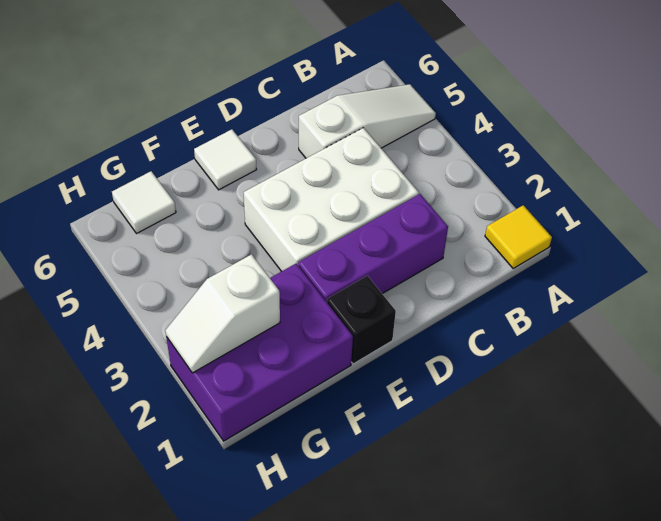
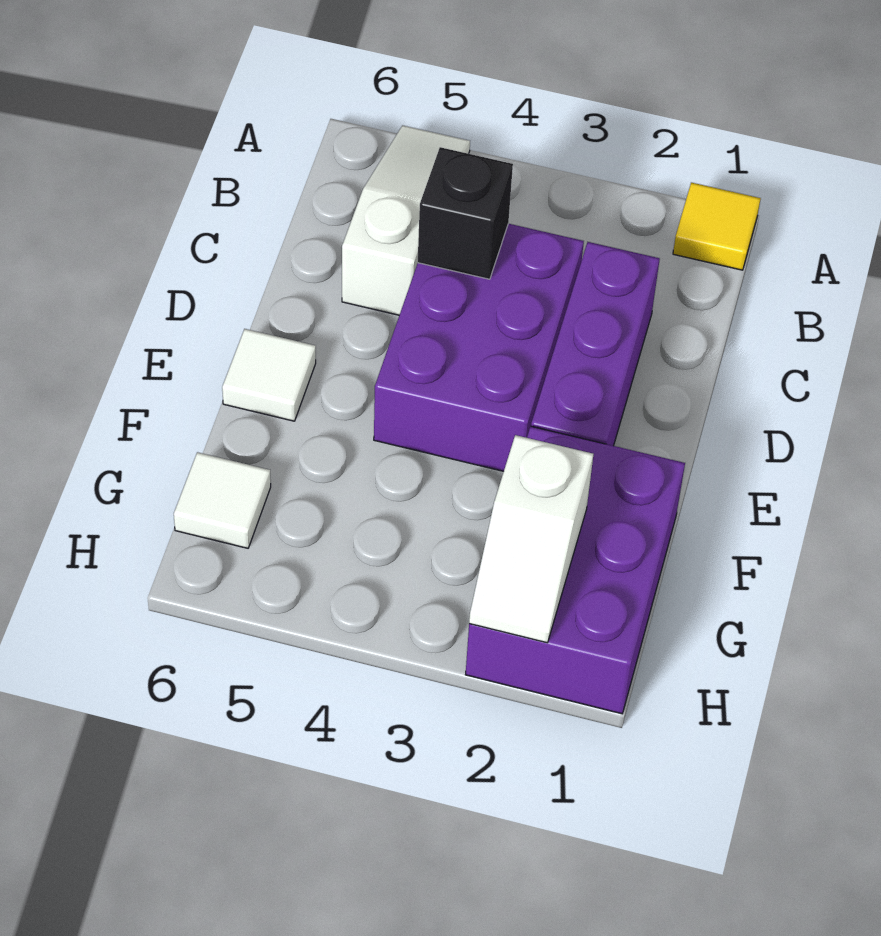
white brick C3:E4 level 1 -> purple brick C3:E4 level 1
black brick E1 level 1 -> black brick C4 level 2

